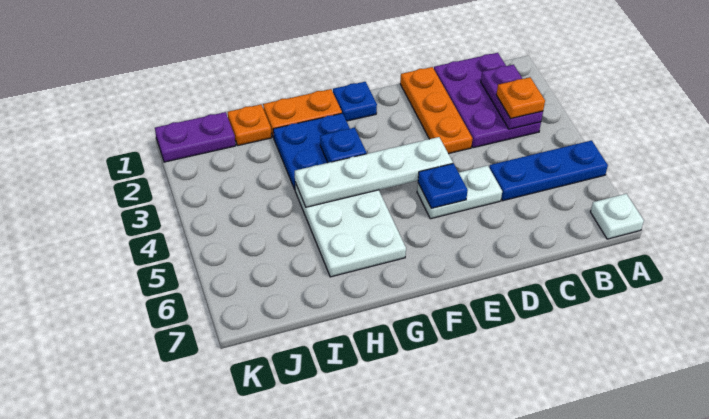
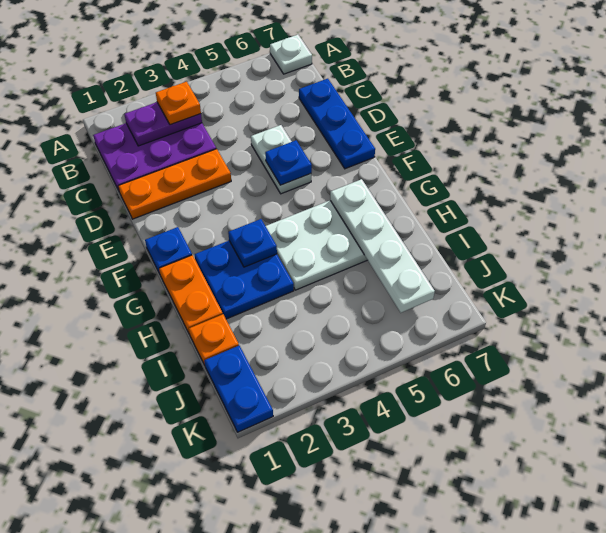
blue plate A5:C5 level 1 -> blue plate C7:E7 level 1
white plate E4:H4 level 2 -> white plate G6:J6 level 2
purple plate J1:K1 level 1 -> blue plate J1:K1 level 1

